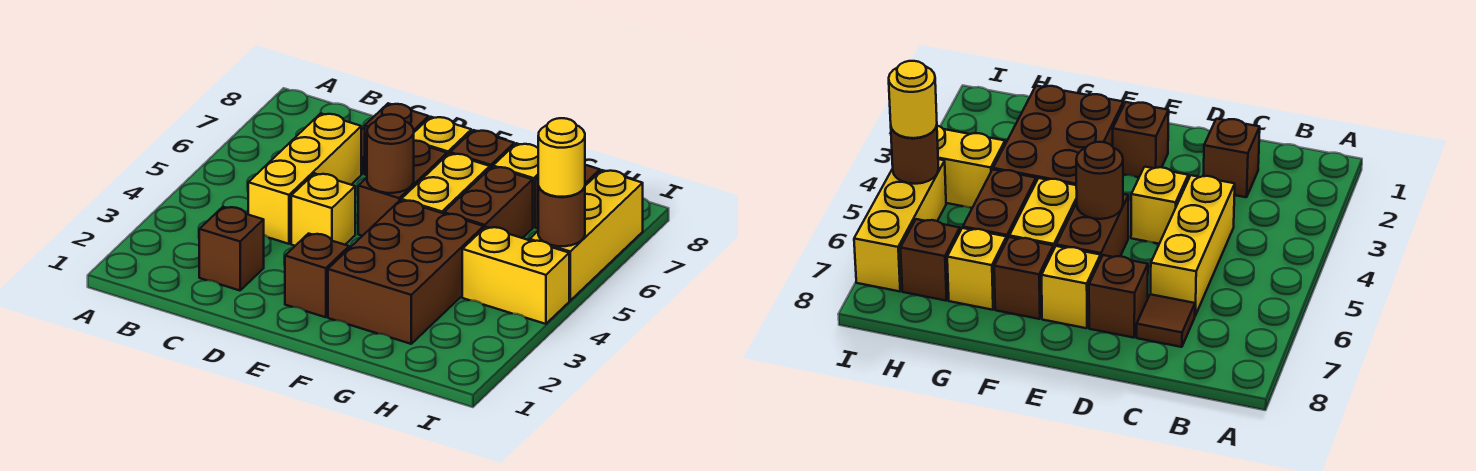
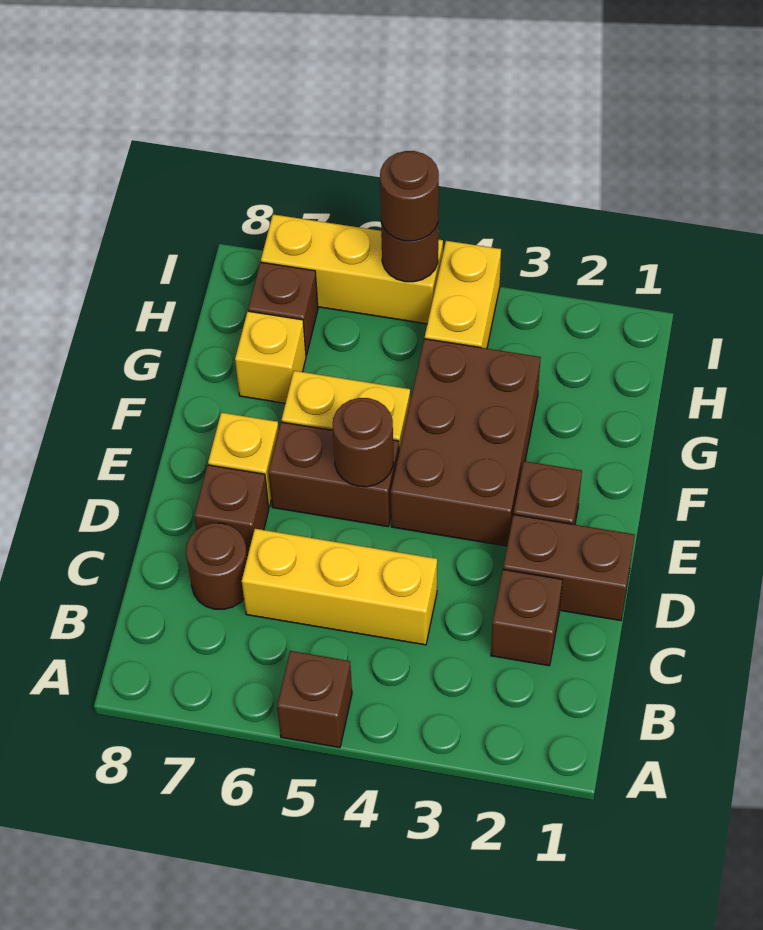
brown tile C7 level 1 -> brown round brick C7 level 1
yellow brick D4 level 1 -> none
brown brick F2:G4 level 1 -> brown brick E3:G4 level 1
brown brick F7 level 1 -> brown brick A5 level 1
brown brick G5:G6 level 1 -> brown brick D1:D2 level 1
yellow round brick I5 level 3 -> brown round brick I5 level 3

